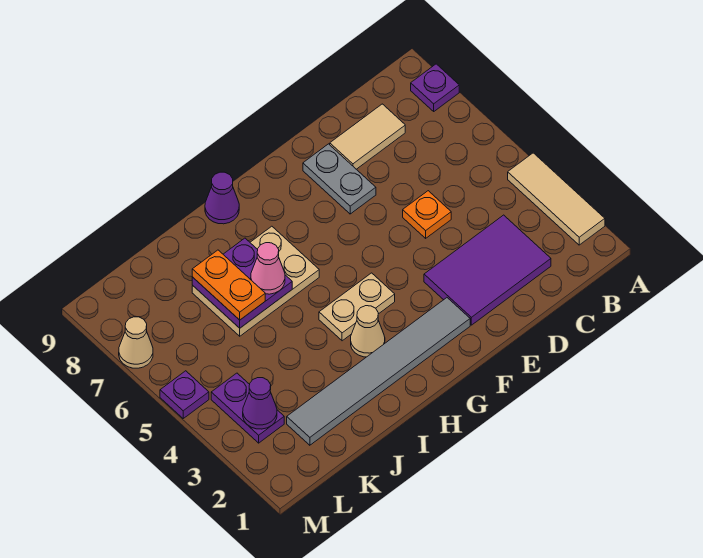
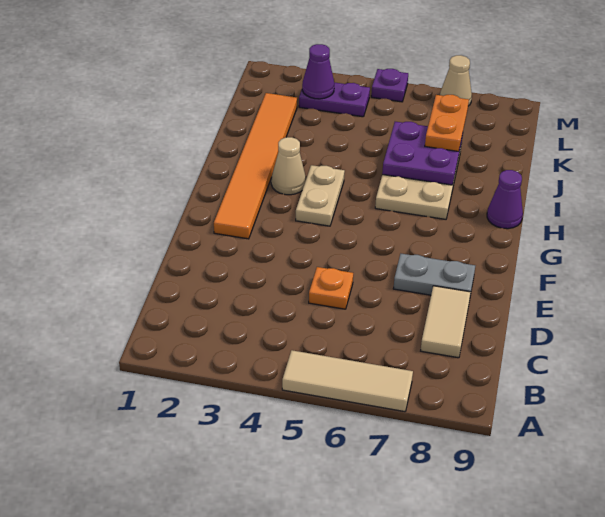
tan tile A2:A4 level 1 -> tan tile A5:A7 level 1
purple plate A8 level 1 -> none
purple tile C2:E3 level 1 -> none
grey tile F2:K2 level 1 -> orange tile F2:K2 level 1
pink cone I6 level 3 -> none
orange plate J6:J7 level 3 -> orange plate J7:K7 level 3

